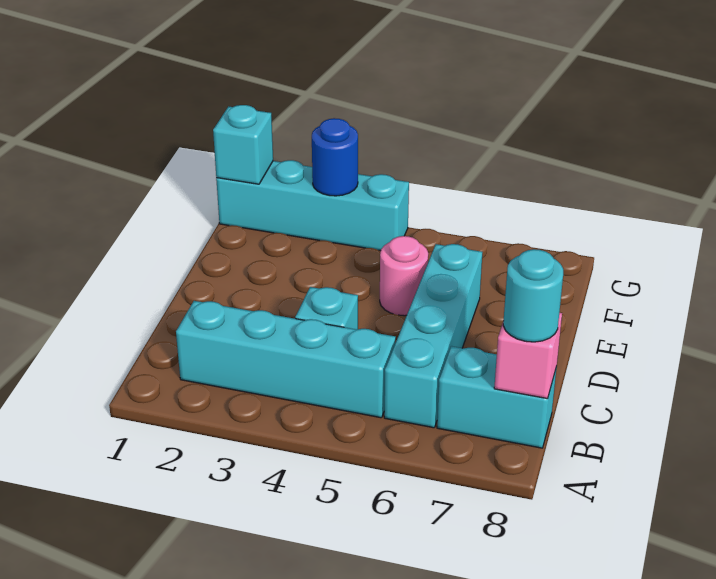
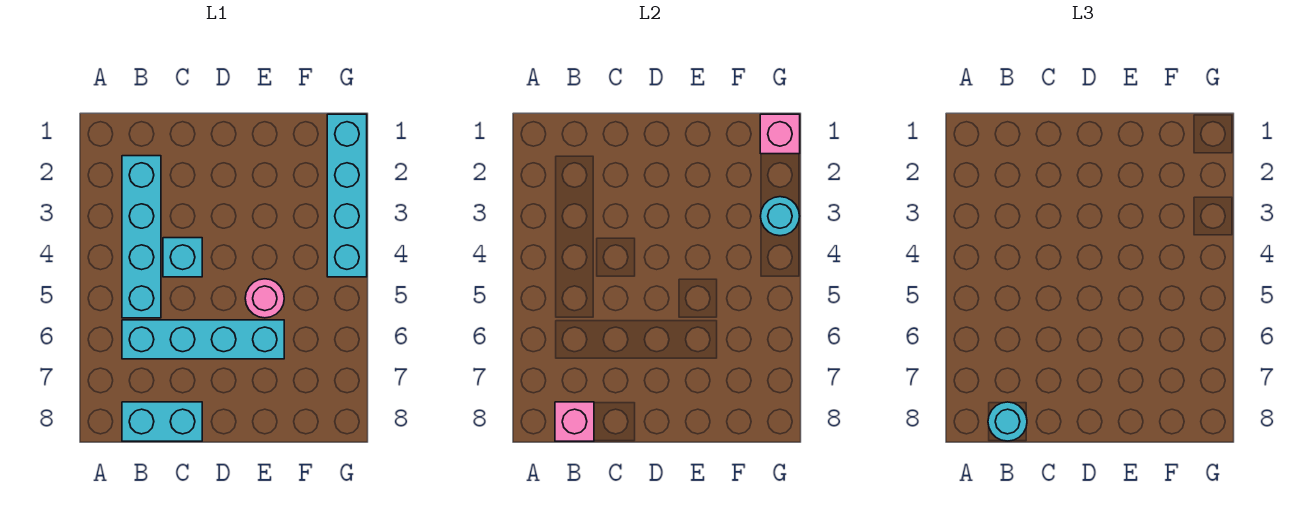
cyan brick B7:B8 level 1 -> cyan brick B8:C8 level 1
cyan brick G1 level 2 -> pink brick G1 level 2
blue round brick G3 level 2 -> cyan round brick G3 level 2

